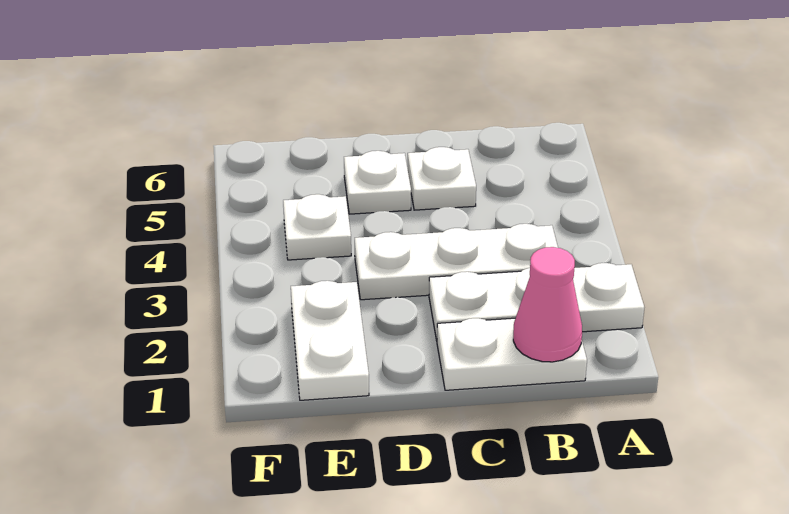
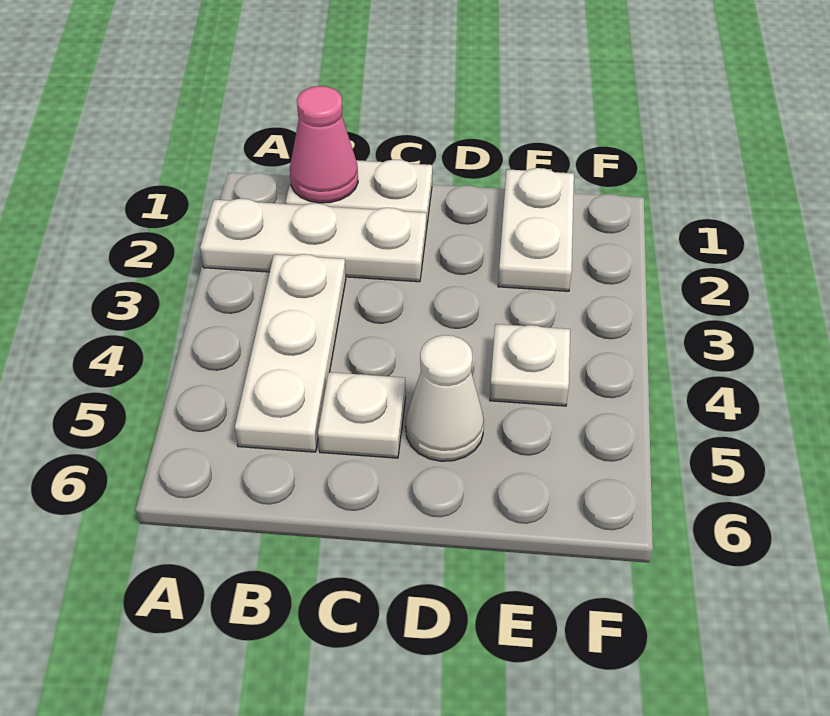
white plate B3:D3 level 1 -> white plate B3:B5 level 1
white plate D5 level 1 -> white cone D5 level 1

